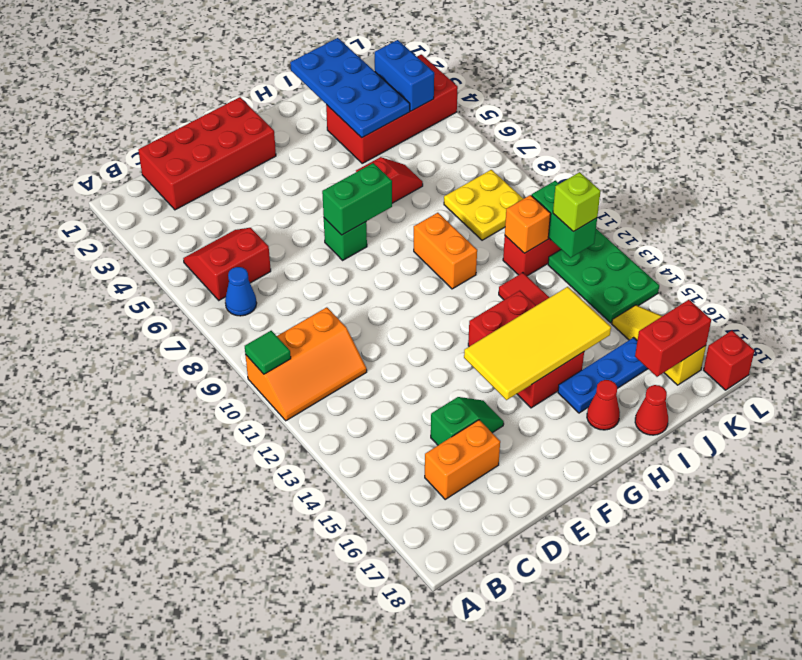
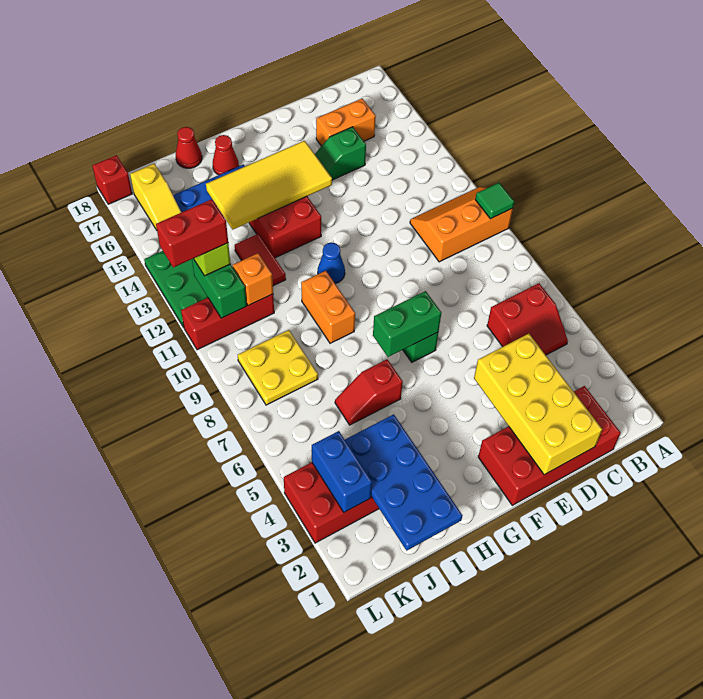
blue cone B7 level 1 -> blue cone G11 level 1
none -> yellow brick D1:E4 level 2
red brick J17:K17 level 2 -> red brick K12:L12 level 4

